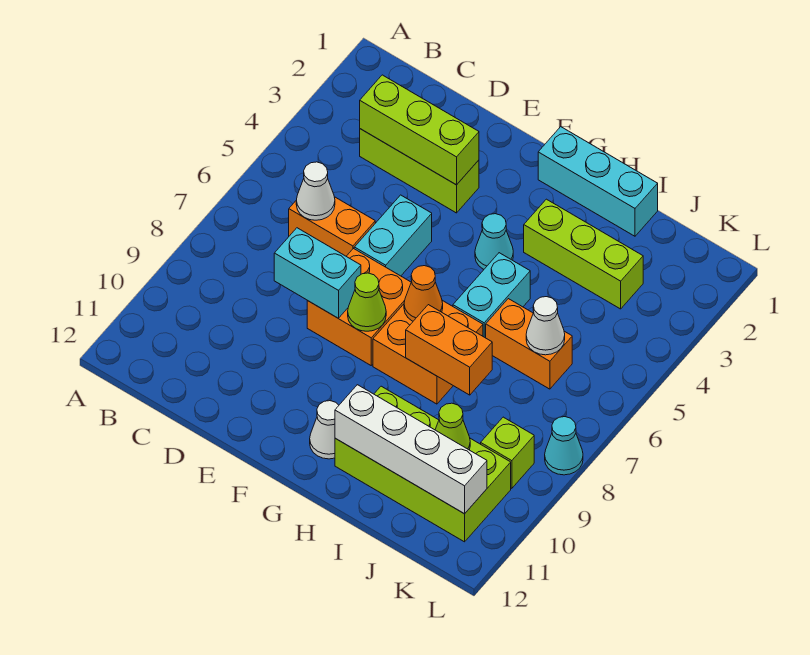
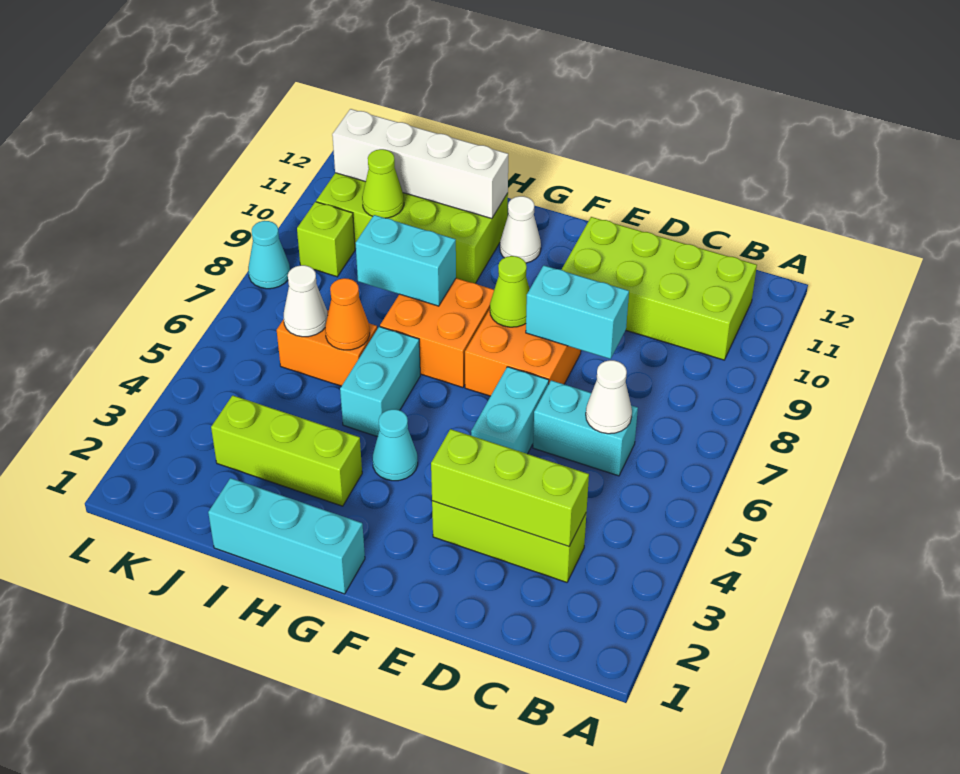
none -> lime brick B10:E11 level 1
orange brick C6:D6 level 1 -> cyan brick C6:D6 level 1
orange cone G7 level 2 -> orange cone I6 level 2
orange brick H8:I8 level 2 -> cyan brick H8:I8 level 2

